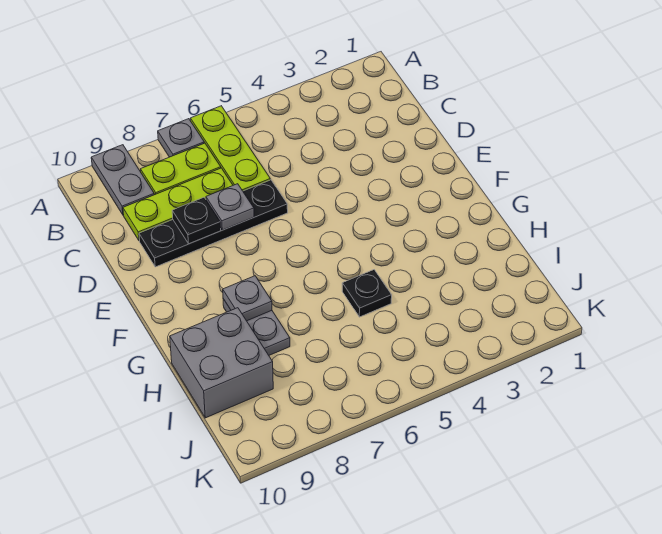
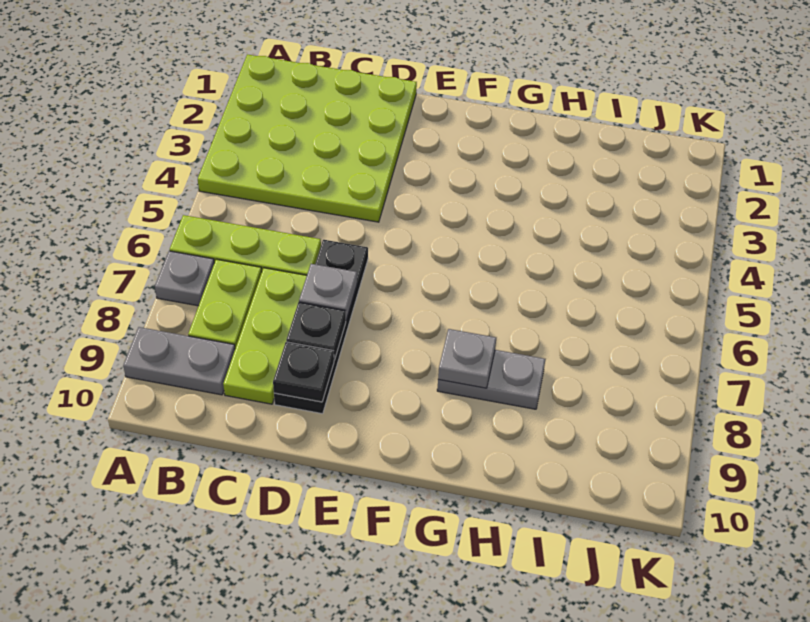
none -> lime plate A1:D4 level 1
black plate H5 level 1 -> black plate D9 level 2
grey brick H9:I10 level 1 -> none

